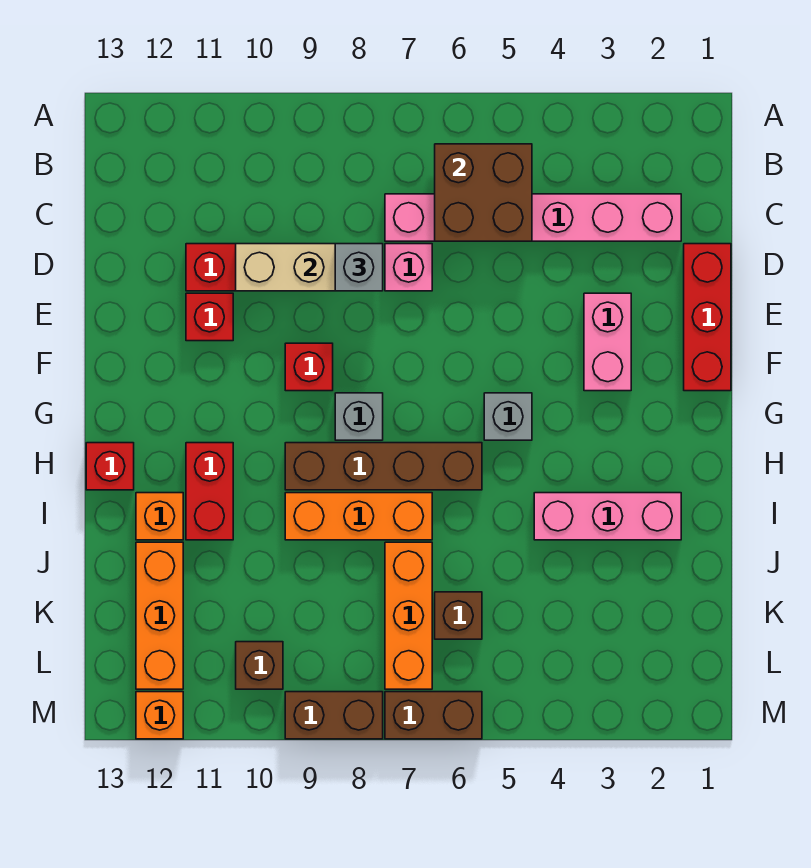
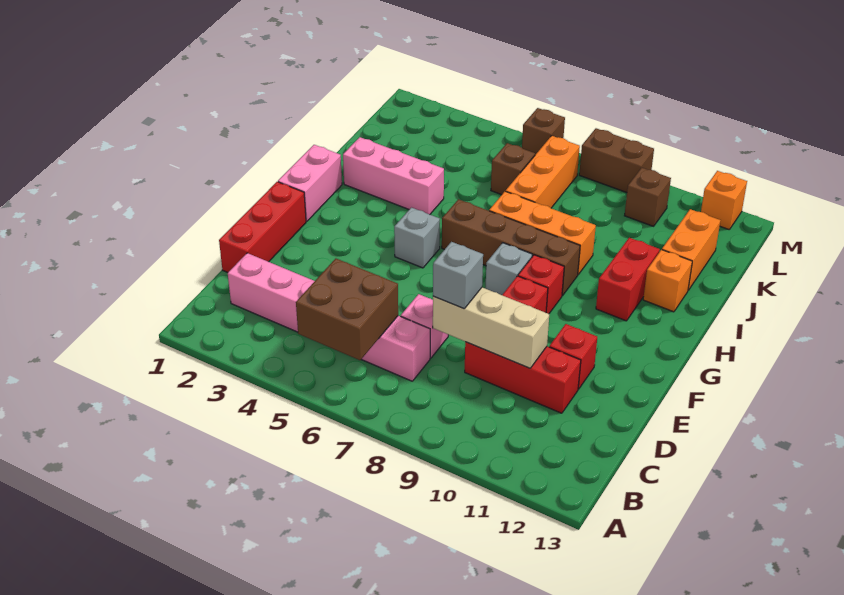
pink brick E3:F3 level 1 -> pink brick G1:H1 level 1
red brick H13 level 1 -> red brick G9 level 1
orange brick J12:L12 level 1 -> orange brick J12:K12 level 1
brown brick M6:M7 level 1 -> brown brick M6 level 1

